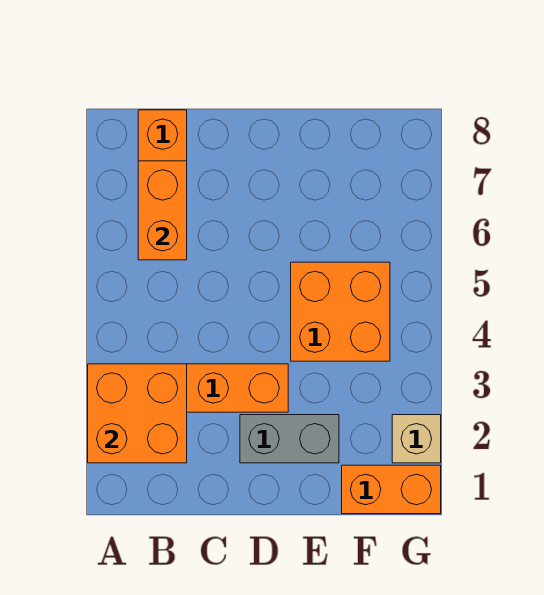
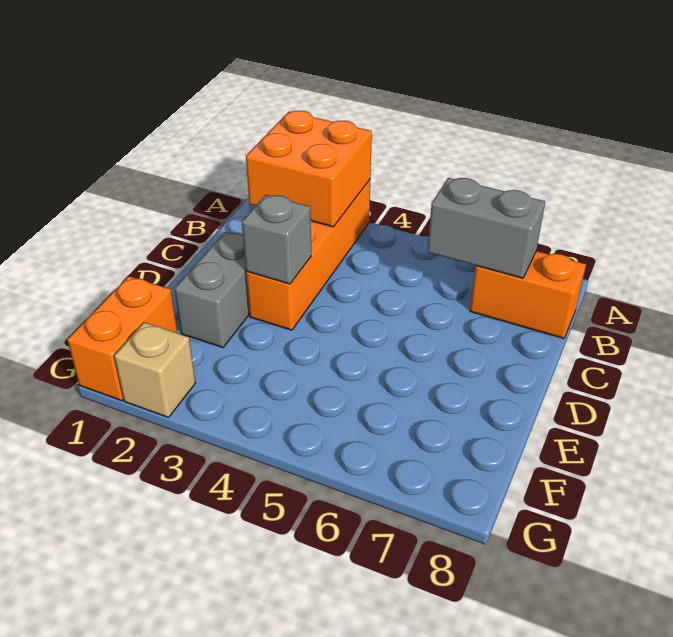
orange brick B6:B7 level 2 -> grey brick B6:B7 level 2
none -> grey brick D3 level 2
orange brick E4:F5 level 1 -> none

